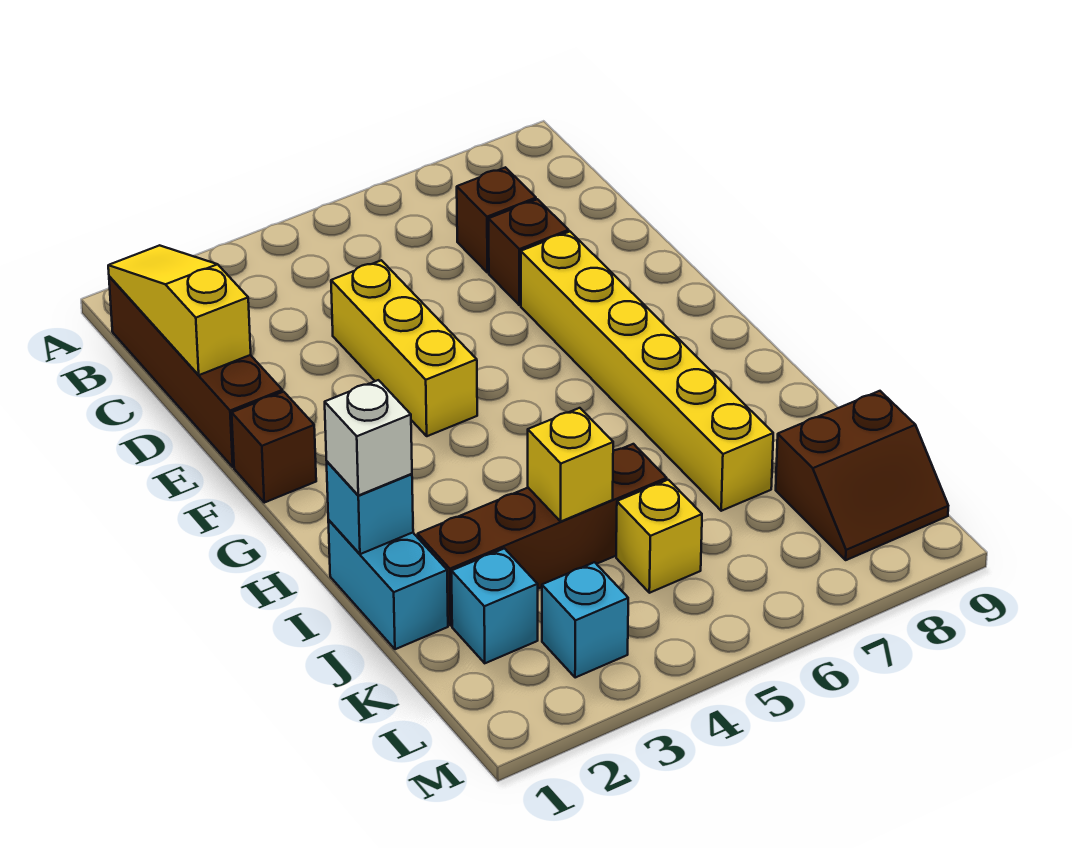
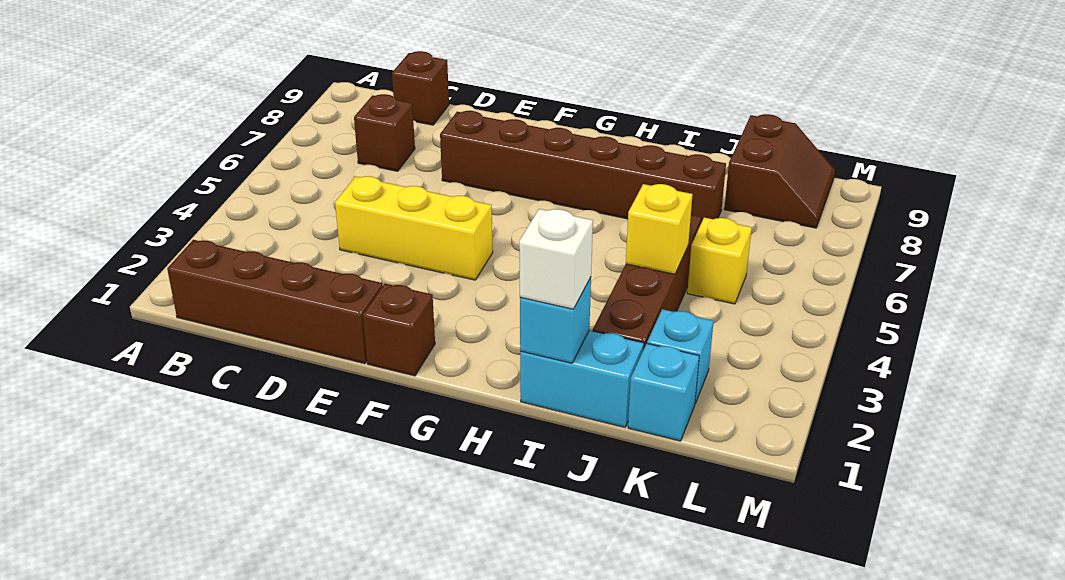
yellow slope B1:D1 level 2 top D -> none
brown brick D7 level 1 -> brown brick C9 level 1
yellow brick E7:J7 level 1 -> brown brick E7:J7 level 1
cyan brick L3 level 1 -> cyan brick K1 level 1

